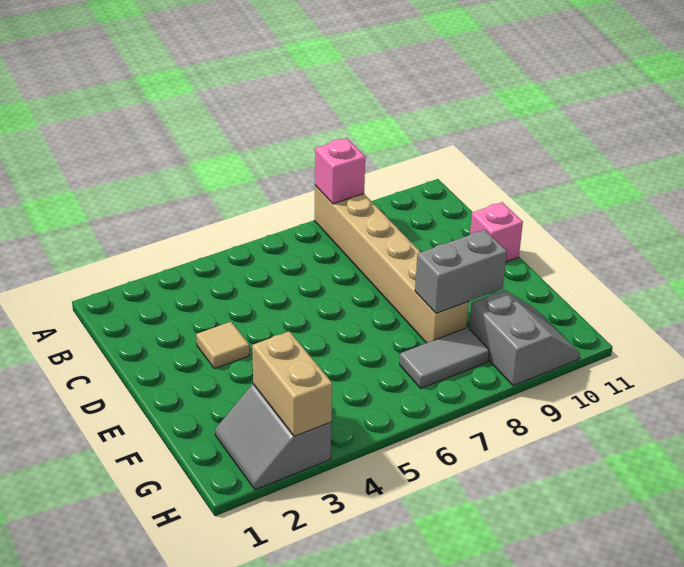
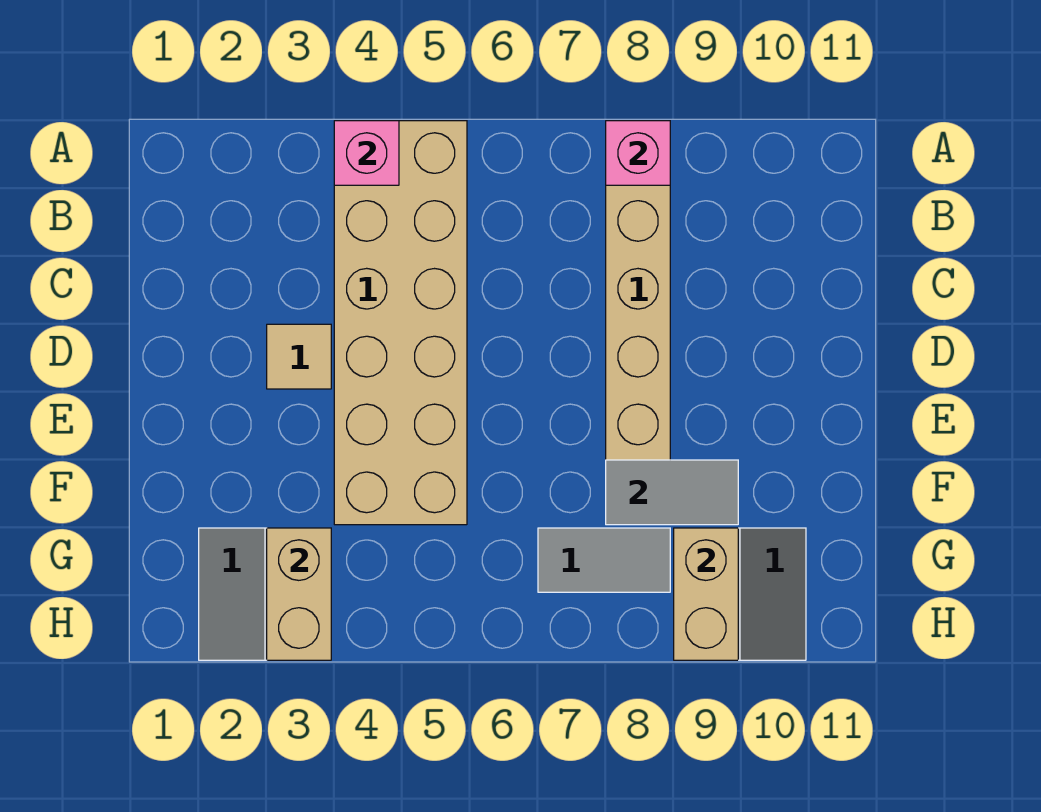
none -> tan brick A4:F5 level 1
pink brick D11 level 1 -> pink brick A4 level 2
grey brick F8:F9 level 2 -> grey tile F8:F9 level 2
none -> tan brick G9:H9 level 2

